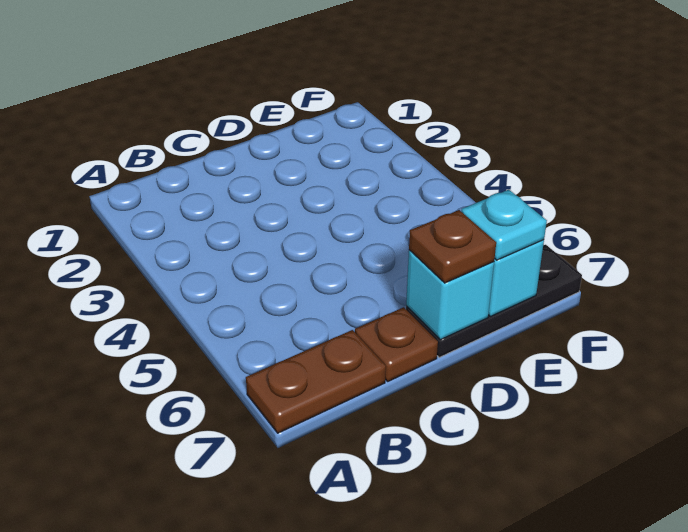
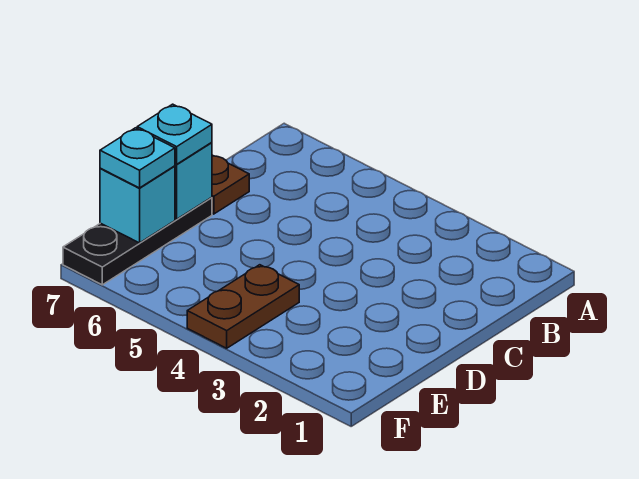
brown plate A7:B7 level 1 -> brown plate E4:F4 level 1
brown plate D7 level 3 -> cyan plate D7 level 3

